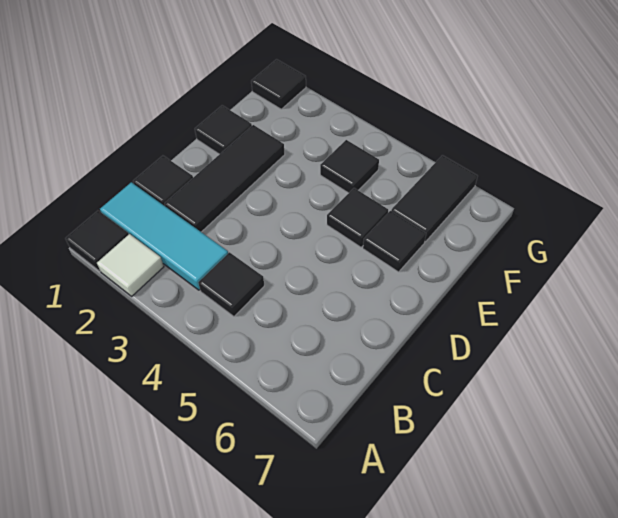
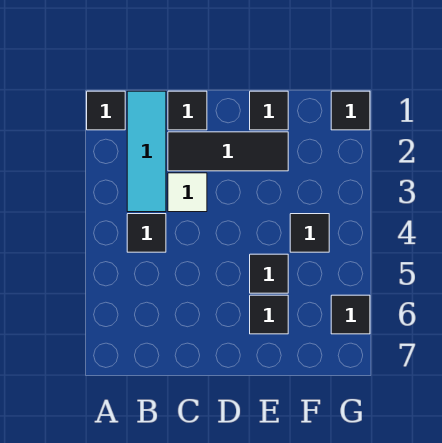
white tile A2 level 1 -> white tile C3 level 1
black tile F6:G6 level 1 -> black tile G6 level 1

